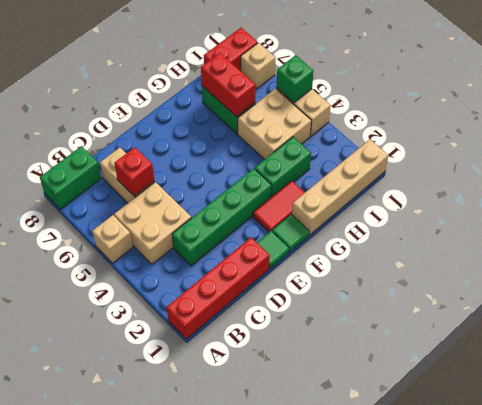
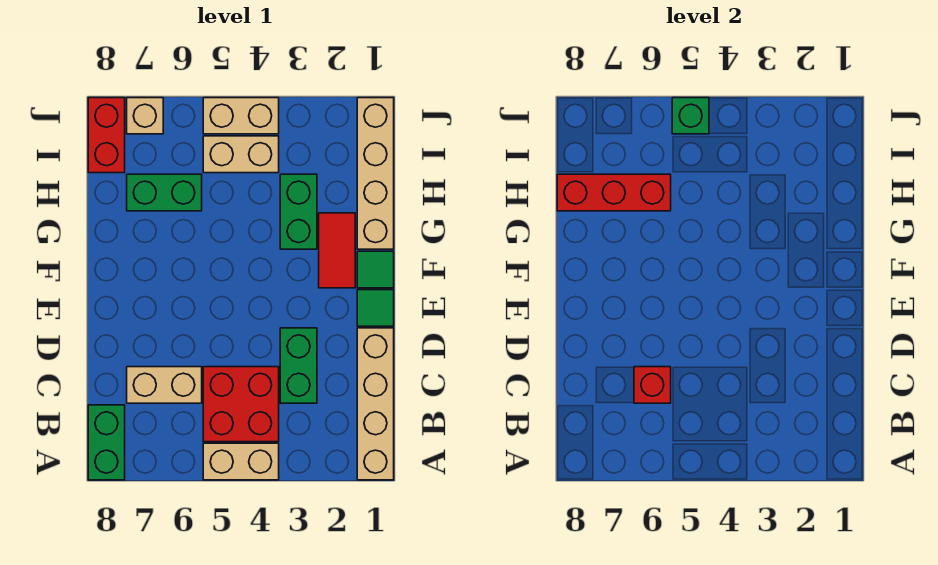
red brick A1:D1 level 1 -> tan brick A1:D1 level 1
tan brick A5 level 1 -> tan brick A4:A5 level 1
tan brick B4:C5 level 1 -> red brick B4:C5 level 1
green brick C3:F3 level 1 -> green brick C3:D3 level 1
tan brick H4:I5 level 1 -> tan brick I4:I5 level 1
red brick H6:H7 level 2 -> red brick H6:H8 level 2

